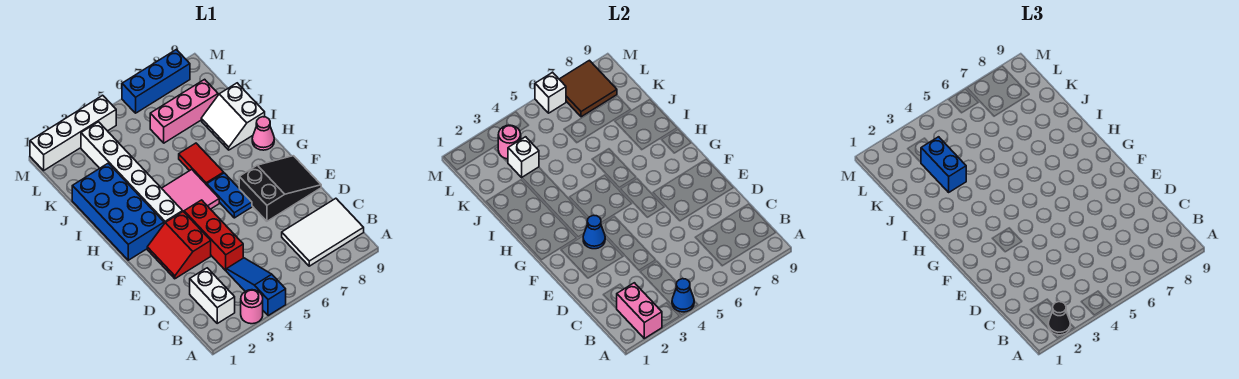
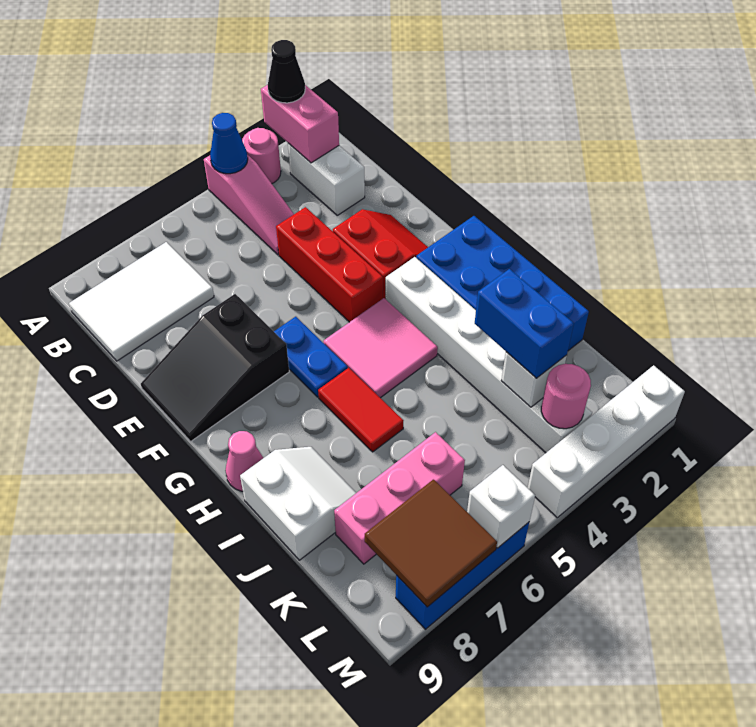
blue slope A4:C4 level 1 top A -> pink slope A4:C4 level 1 top A
blue cone F3 level 2 -> none

